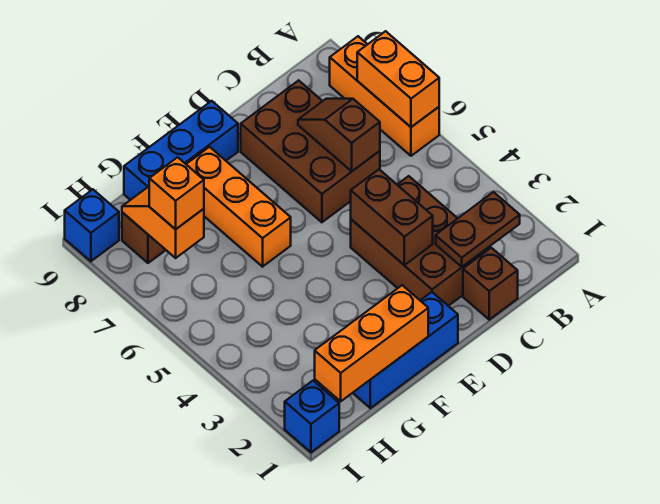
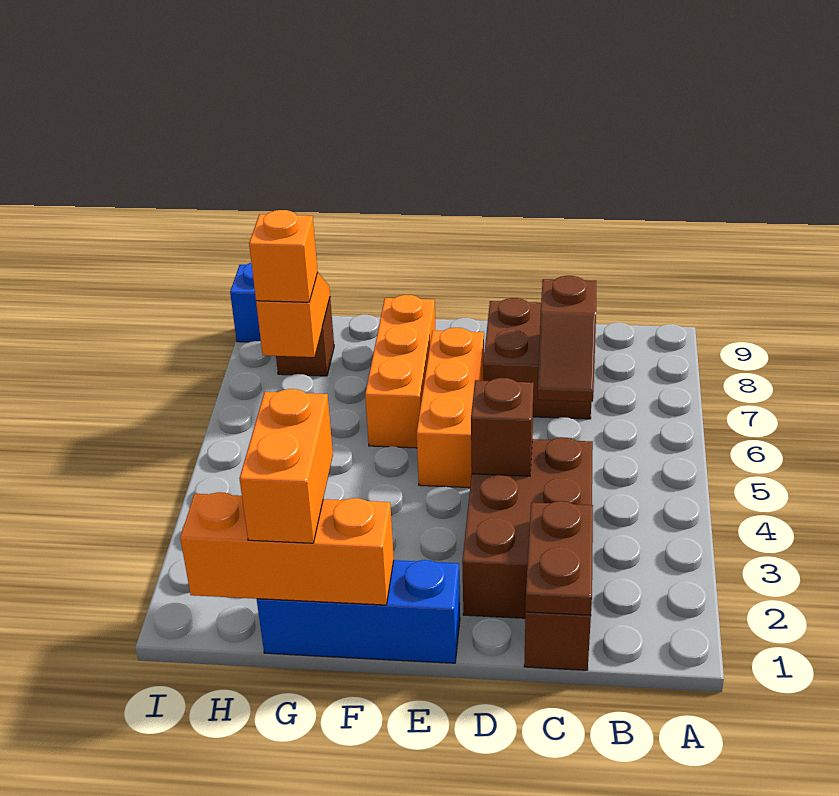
orange brick A6:A8 level 1 -> orange brick E5:E7 level 1
orange brick A6:A7 level 2 -> orange brick G1:G2 level 3
brown plate B2:C2 level 2 -> brown plate C1:C2 level 2
brown brick C6:D8 level 1 -> brown brick C7:D8 level 1
brown slope C6:C7 level 2 top 6 -> brown slope C6:C7 level 2 top 7
brown brick D3:D4 level 2 -> brown brick D4 level 2
blue brick E9:G9 level 1 -> none
blue brick I1 level 1 -> none

